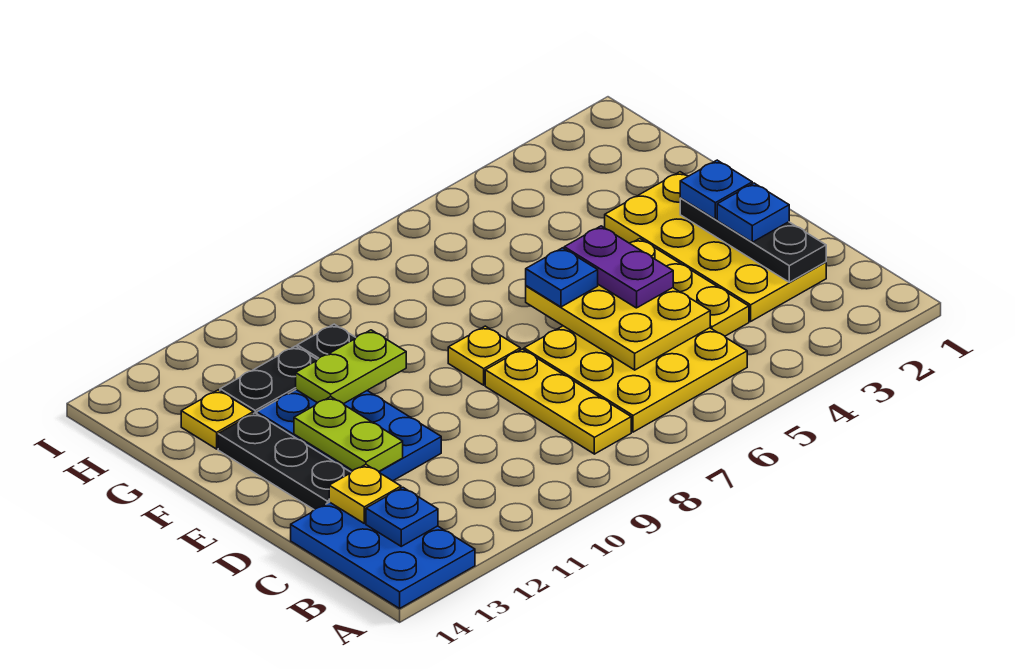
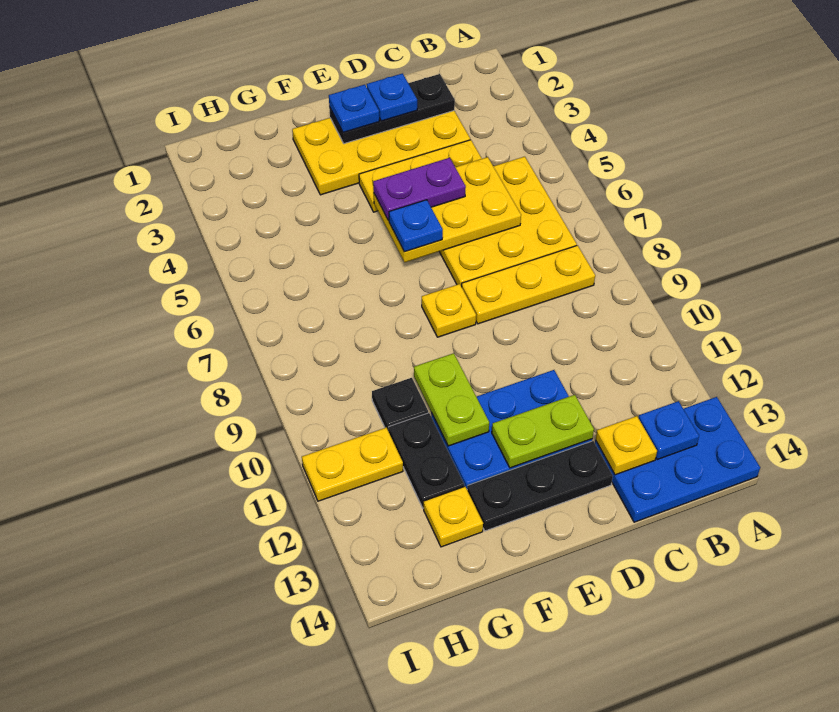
none -> yellow plate H11:I11 level 1

